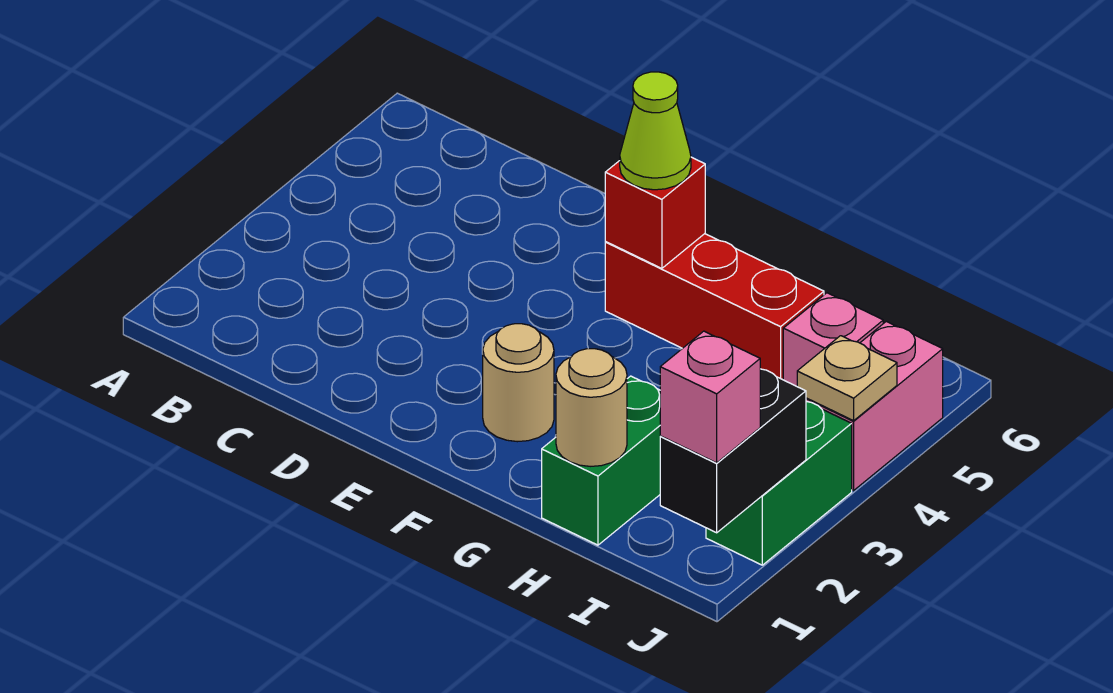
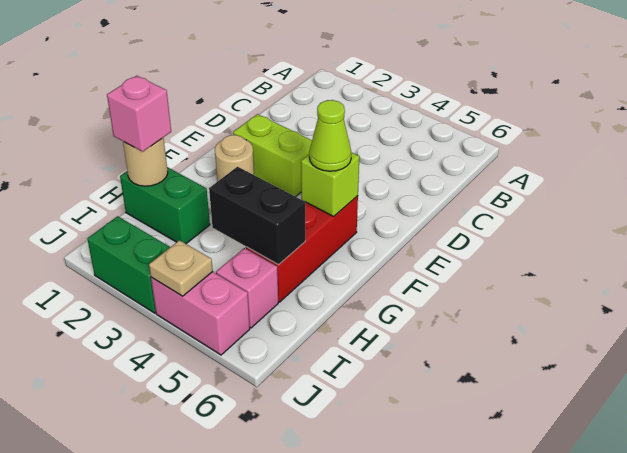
none -> lime brick E2:E3 level 1
red brick F5 level 2 -> lime brick F5 level 2
black brick J1:J2 level 2 -> black brick H4:H5 level 2
pink brick J1 level 3 -> pink brick H1 level 3

